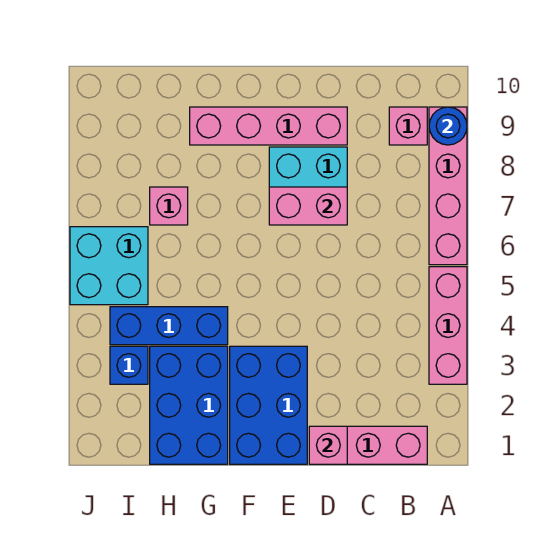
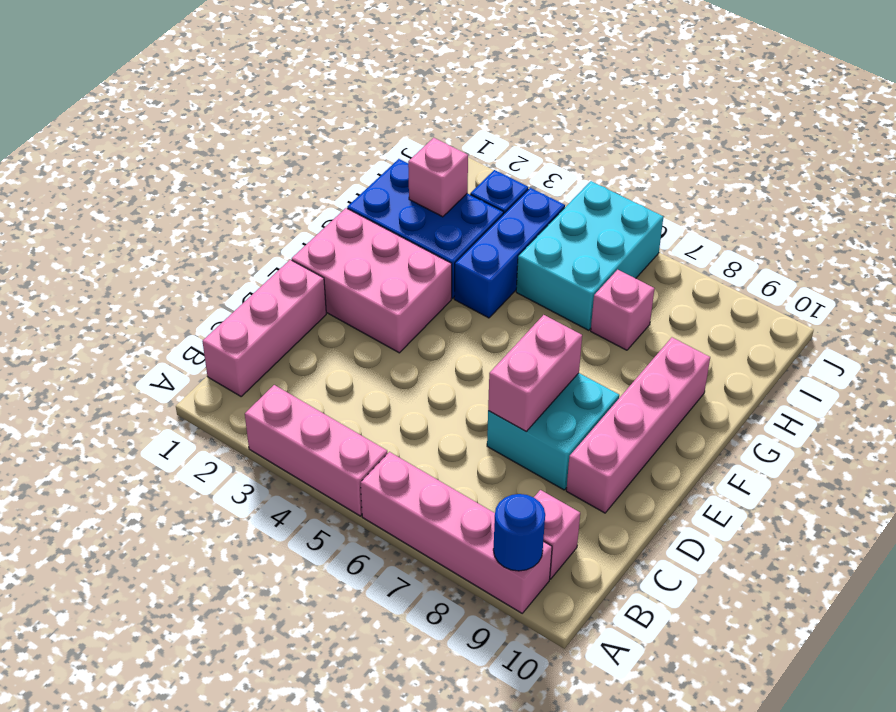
pink brick D1 level 2 -> pink brick H2 level 2
blue brick E1:F3 level 1 -> pink brick E1:F3 level 1
cyan brick I5:J6 level 1 -> cyan brick H5:J6 level 1

